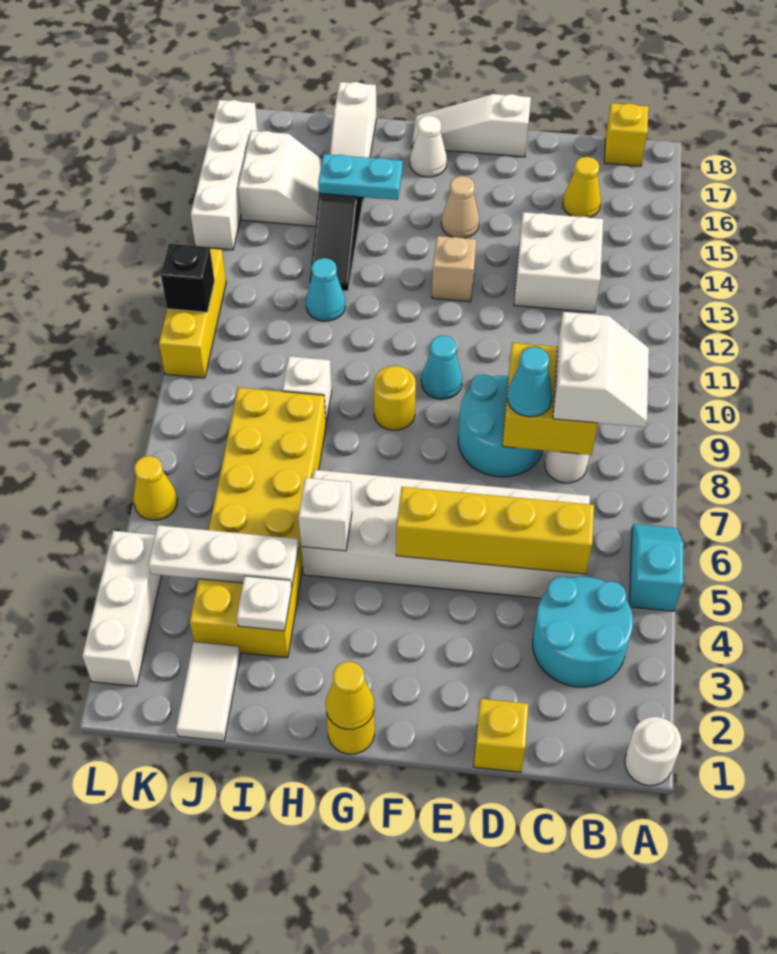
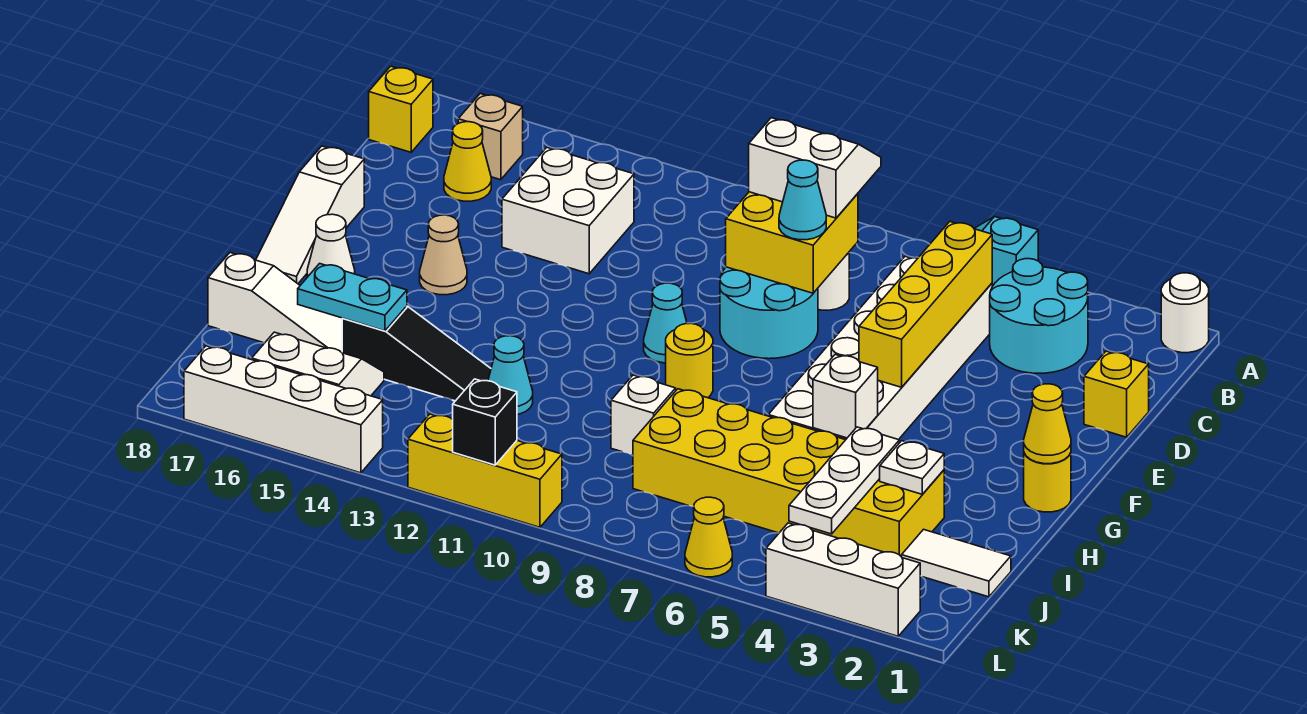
tan brick F13 level 1 -> tan brick B16 level 1
cyan plate H15:I15 level 2 -> cyan plate I15:I16 level 2

